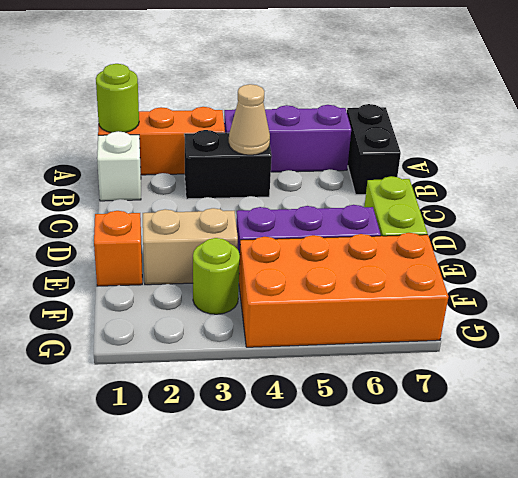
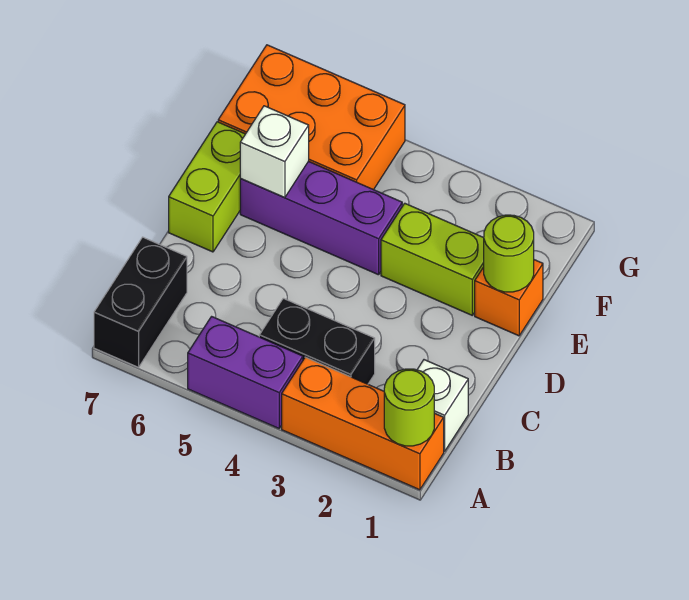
purple brick A4:A6 level 1 -> purple brick A4:A5 level 1
tan cone B4 level 2 -> none
tan brick E2:E3 level 1 -> lime brick E2:E3 level 1
none -> white brick E6 level 2
lime round brick F3 level 1 -> lime round brick E1 level 2
orange brick F4:G7 level 1 -> orange brick F5:G7 level 1

